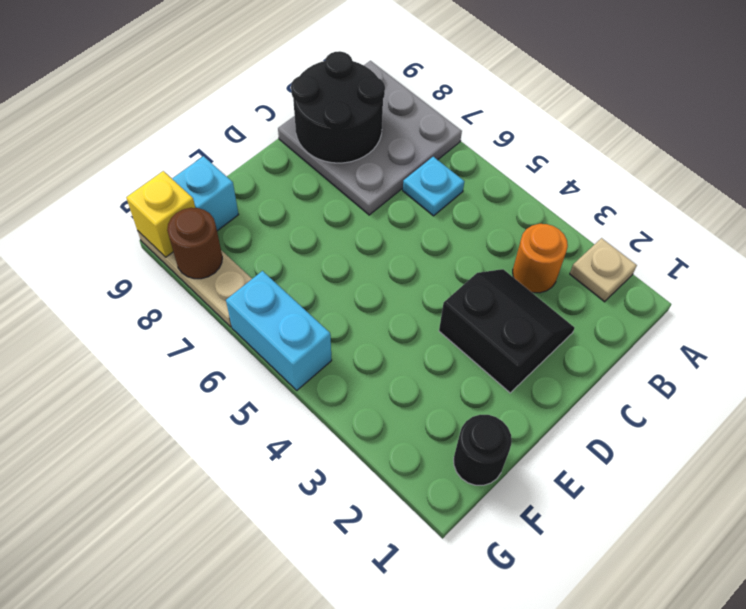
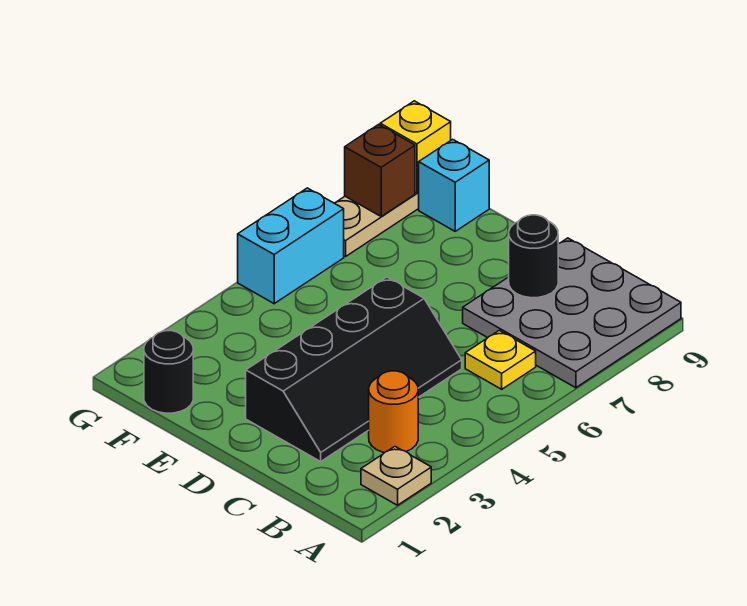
cyan plate B6 level 1 -> yellow plate B6 level 1
black round brick B8:C9 level 2 -> black round brick C8 level 2
black slope C2:D3 level 1 top D -> black slope C2:D5 level 1 top D
brown round brick G8 level 2 -> brown brick G8 level 2

